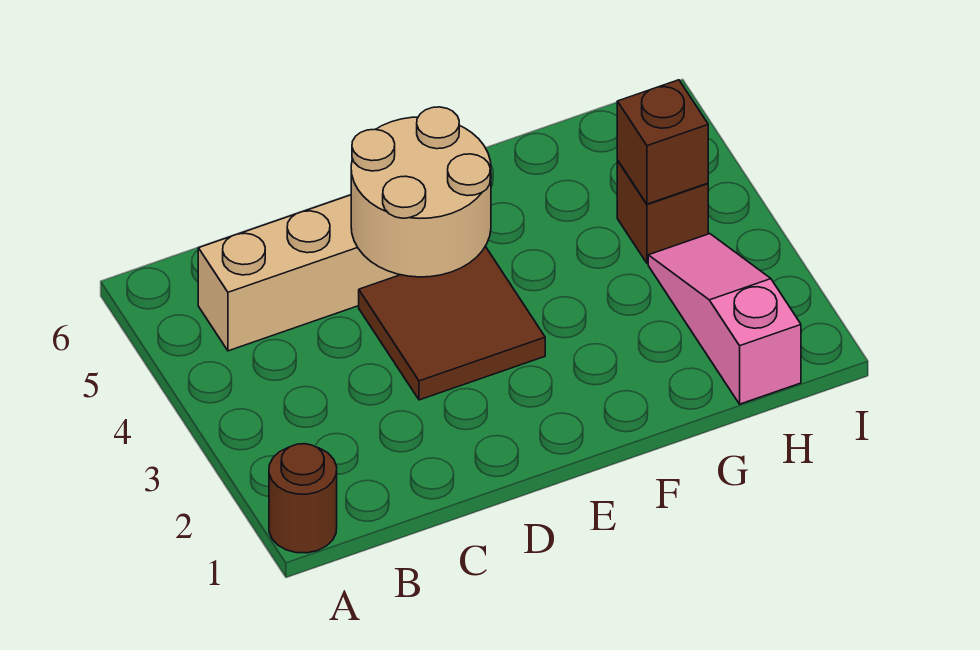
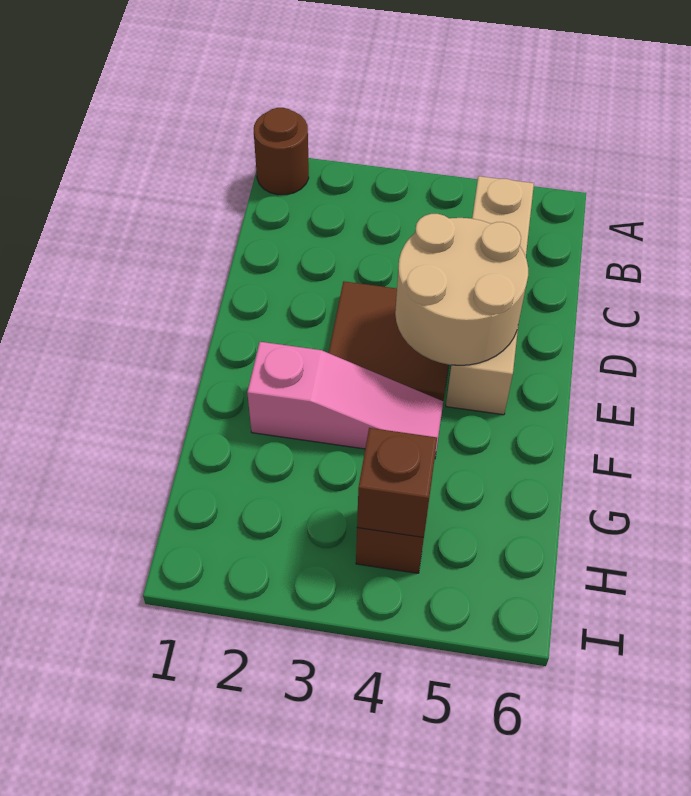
pink slope H1:H3 level 1 top 1 -> pink slope F2:F4 level 1 top 2

